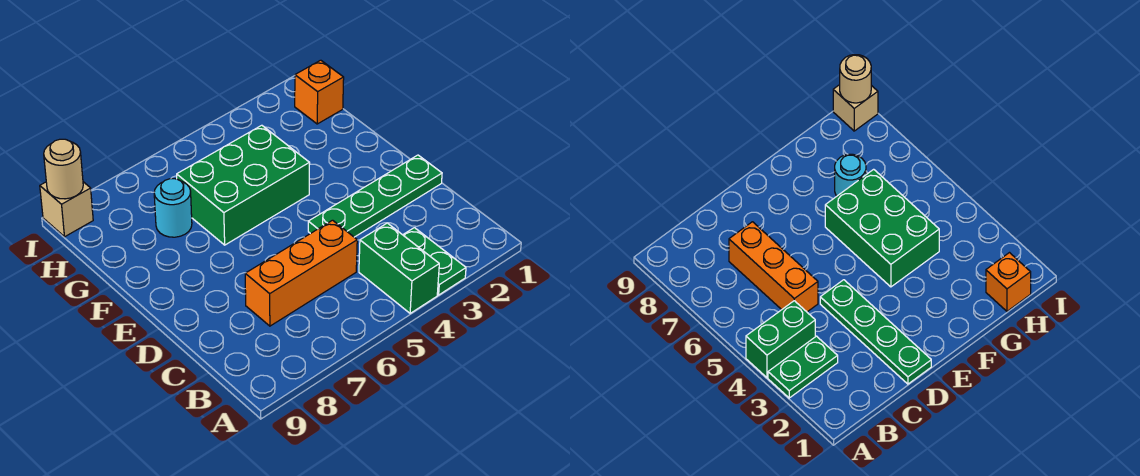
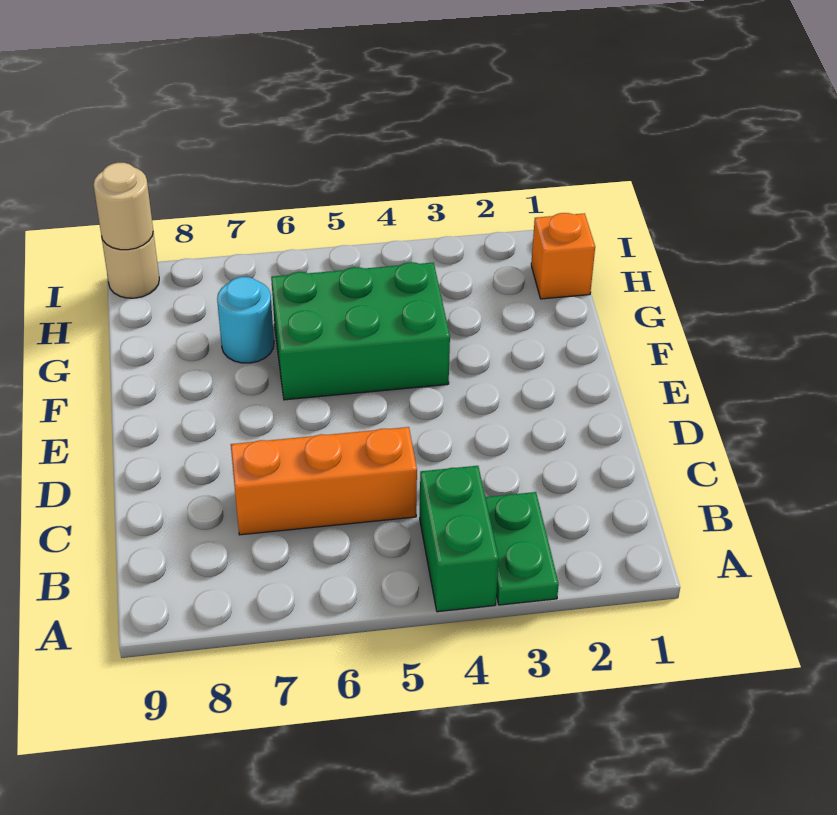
green plate D1:D4 level 1 -> none
tan brick I9 level 1 -> tan round brick I9 level 1

